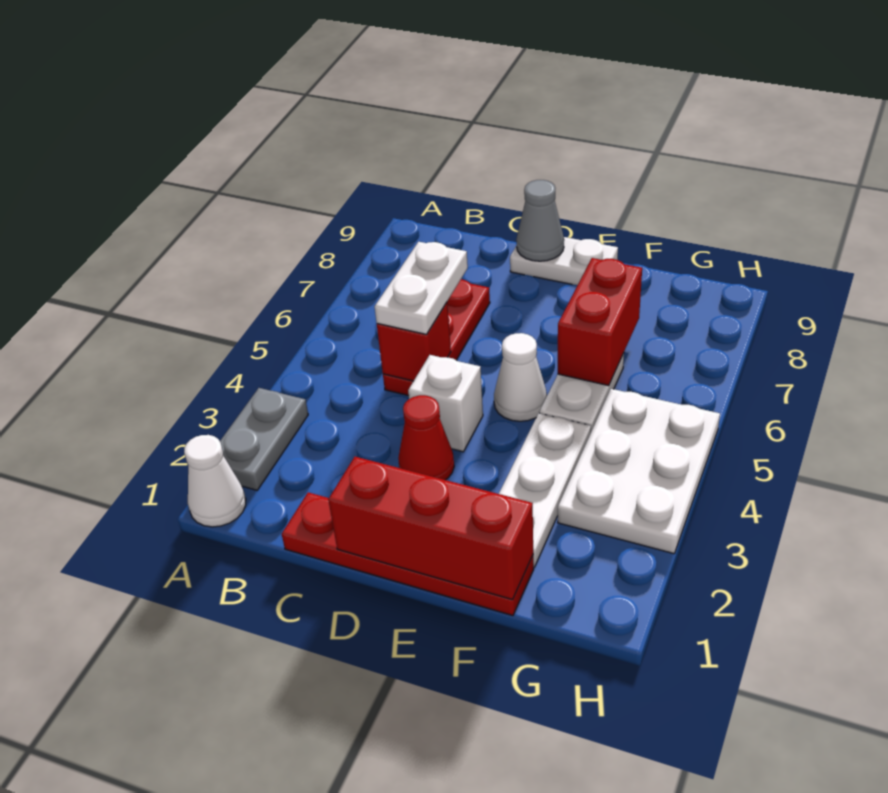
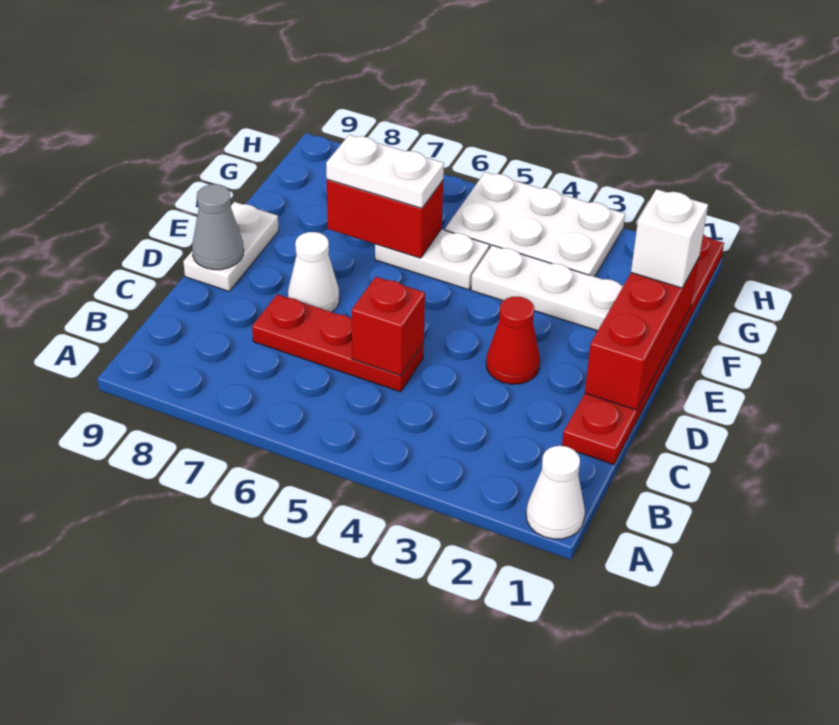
grey plate A2:A3 level 1 -> none
red plate C1:F1 level 1 -> red plate C1:H1 level 1
white plate C5:C6 level 3 -> white plate F6:F7 level 3
white brick D4 level 1 -> white brick F1 level 3
white cone E5 level 1 -> white cone D7 level 1

